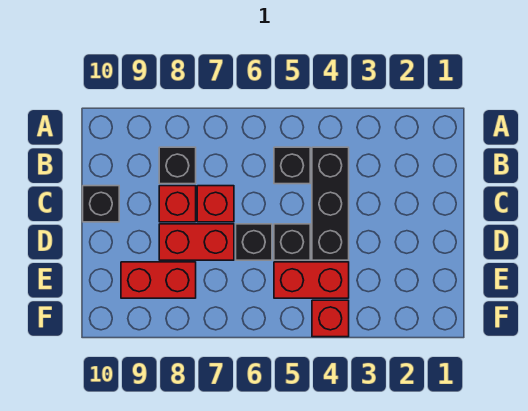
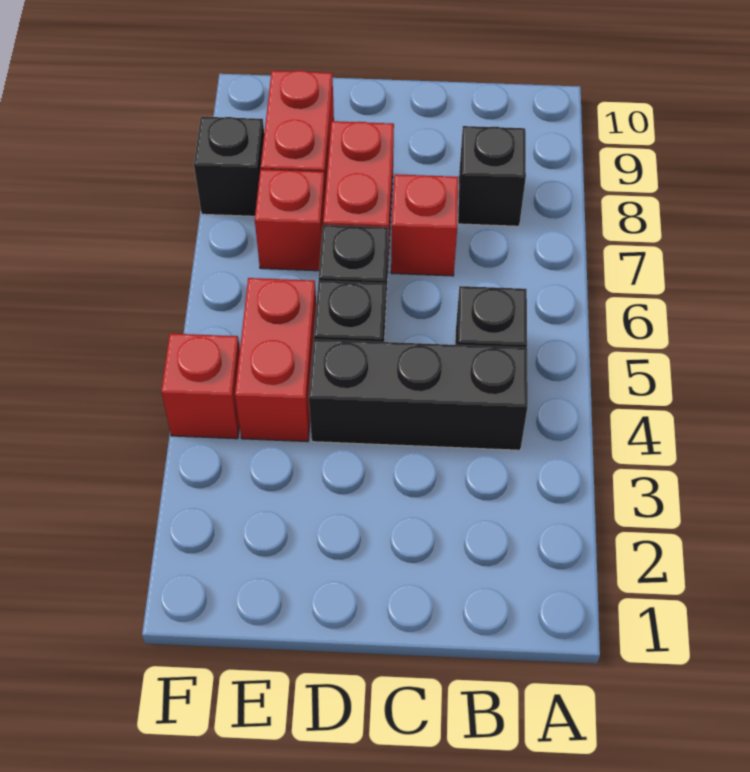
red brick C8 level 1 -> red brick E7 level 1
black brick C10 level 1 -> black brick F8 level 1

